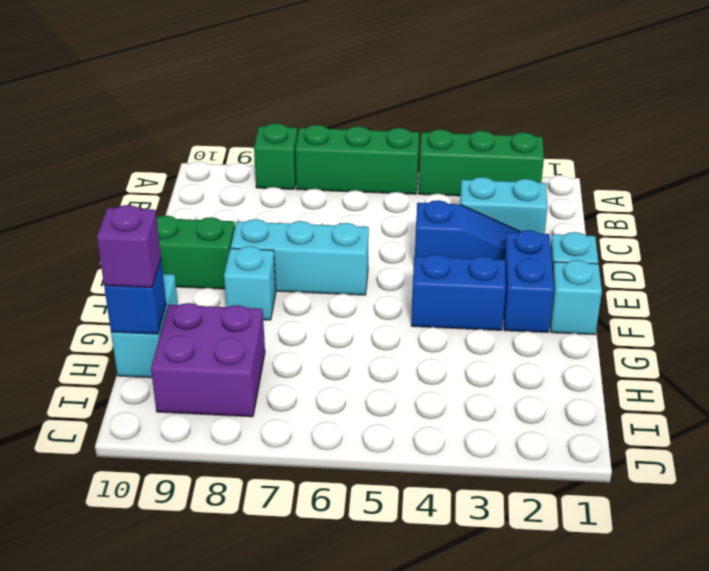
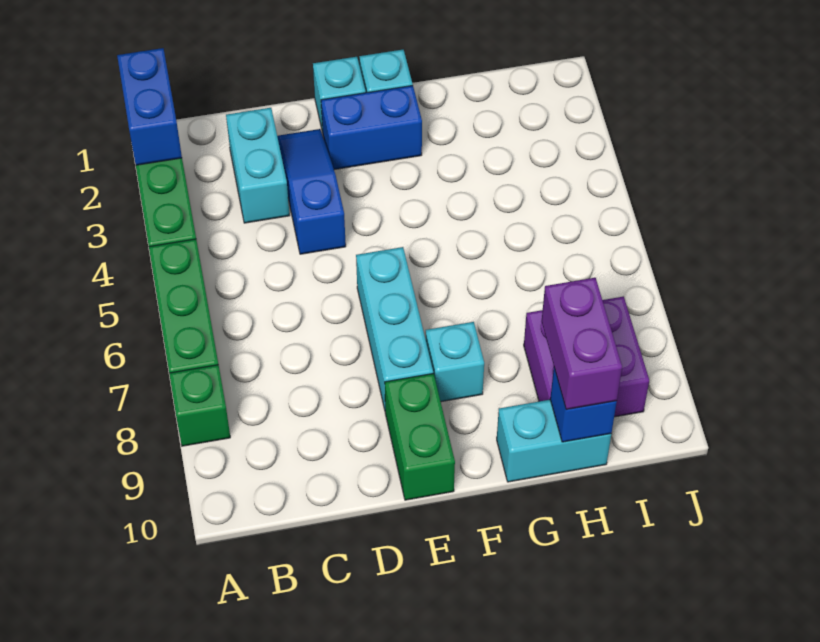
blue brick F3:F4 level 1 -> blue brick A1:A2 level 2
purple brick H10 level 3 -> purple brick H9:H10 level 3

